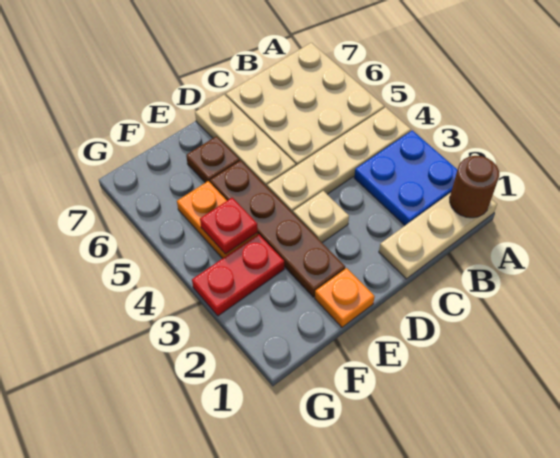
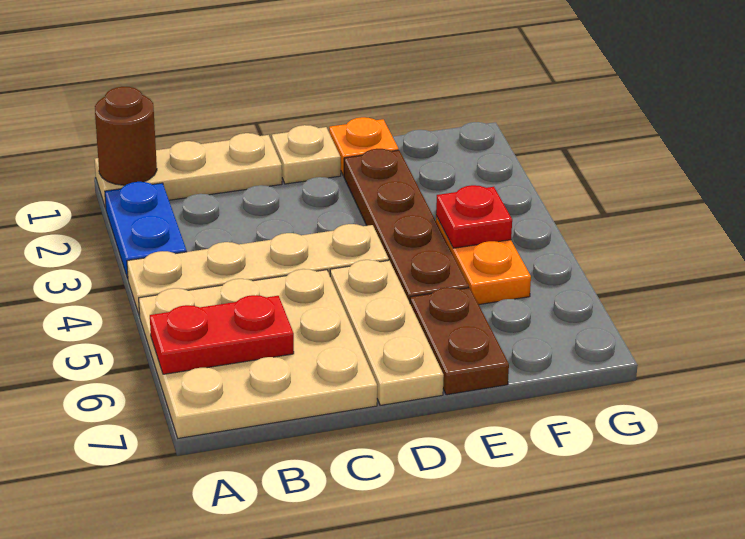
blue plate A2:B3 level 1 -> blue plate A2:A3 level 1
tan plate D3 level 1 -> tan plate D1 level 1
brown plate E6 level 1 -> brown plate E6:E7 level 1
red plate F3:G3 level 1 -> red plate A6:B6 level 2

